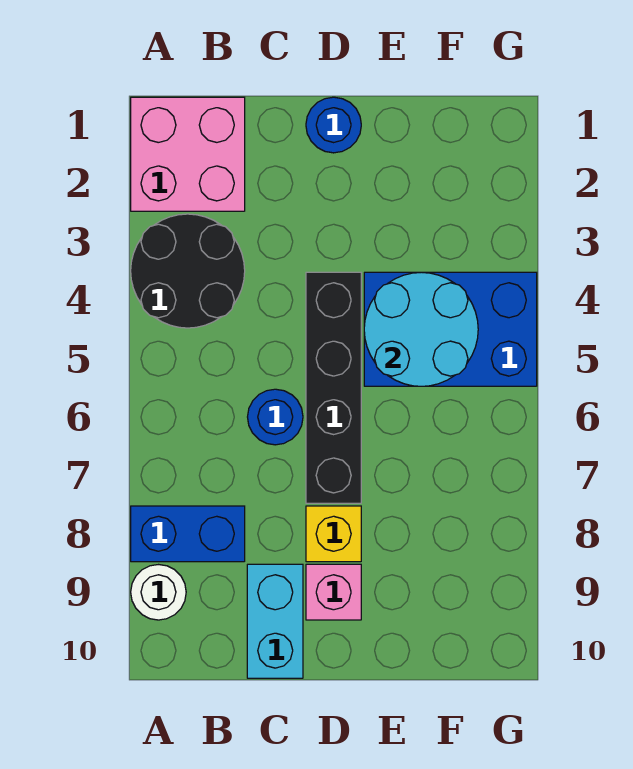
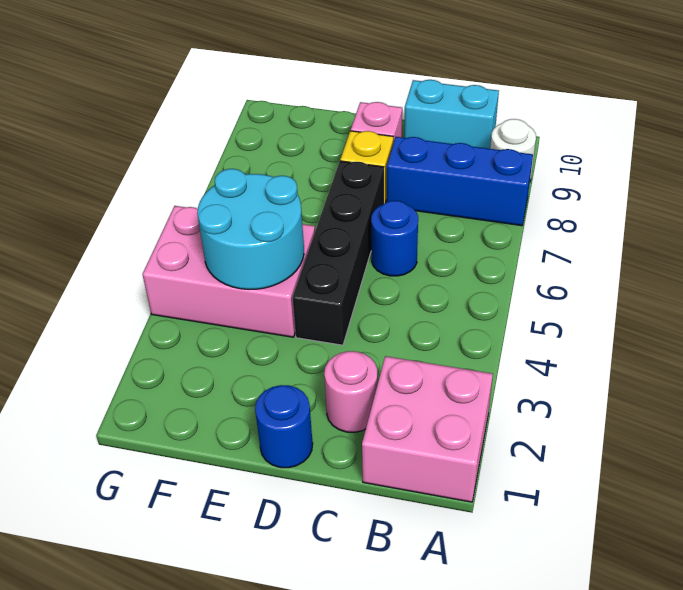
black round brick A3:B4 level 1 -> none
blue brick A8:B8 level 1 -> blue brick A8:C8 level 1
none -> pink round brick C2 level 1
cyan brick C9:C10 level 1 -> cyan brick B10:C10 level 1
blue brick E4:G5 level 1 -> pink brick E4:G5 level 1

